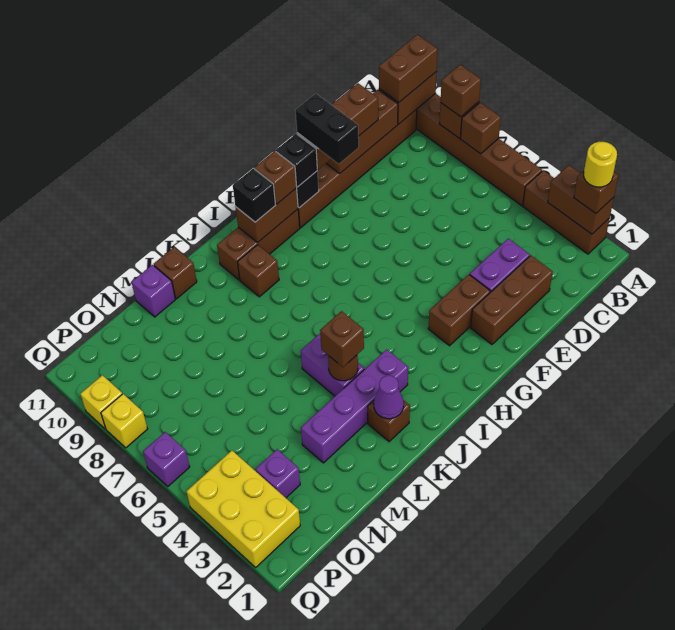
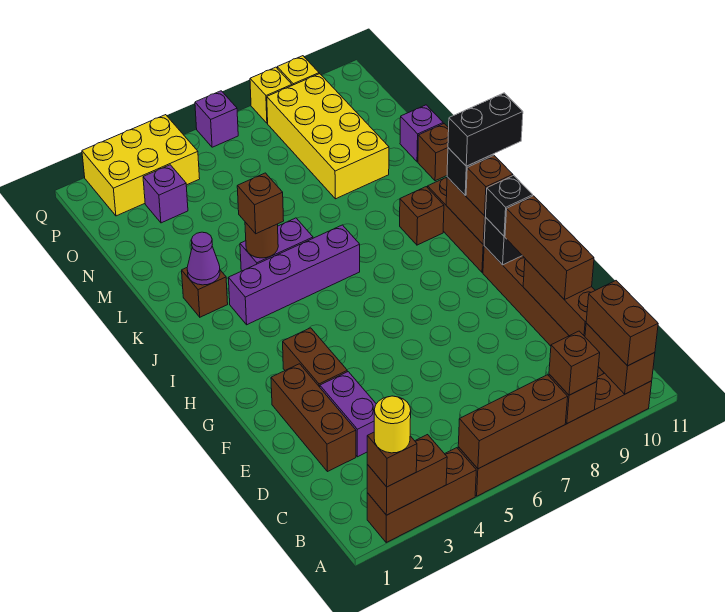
brown brick A7 level 2 -> brown brick A5:A7 level 2
black brick F9:F10 level 4 -> black brick I10:I11 level 4
purple brick J3:M3 level 1 -> purple brick J3:J6 level 1
none -> yellow brick M8:P9 level 1

